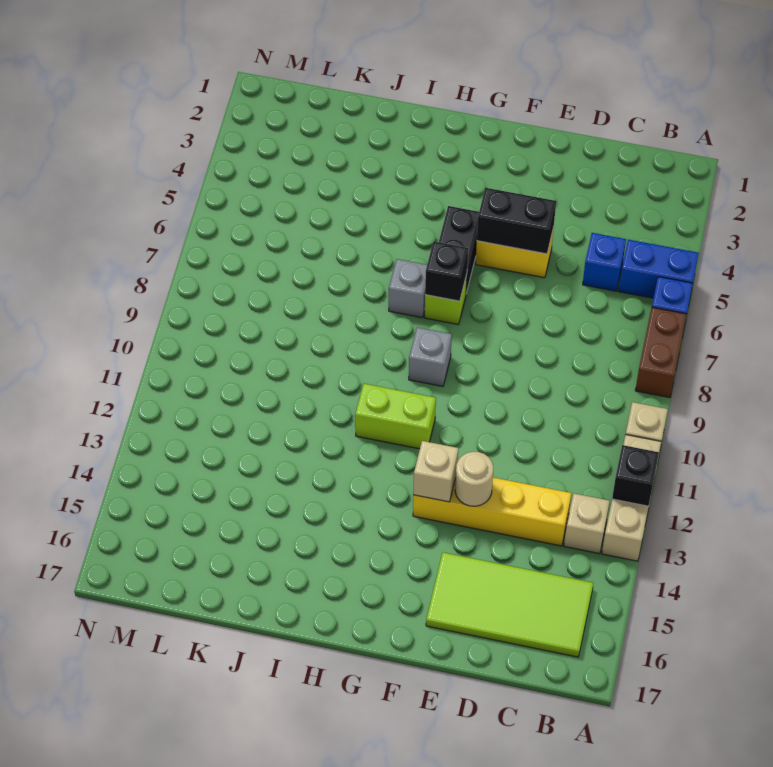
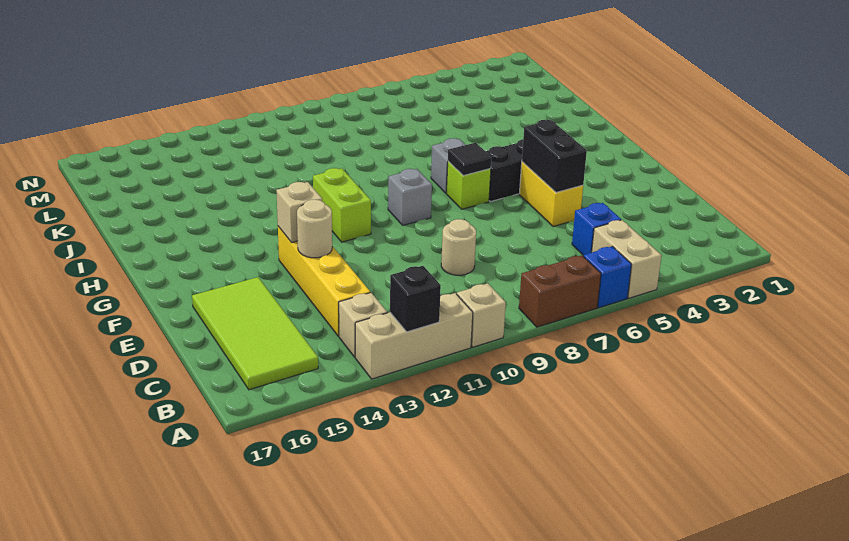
blue brick A5:B5 level 1 -> tan brick A5:B5 level 1
none -> tan round brick D9 level 1
black brick G7 level 2 -> black tile G7 level 2

